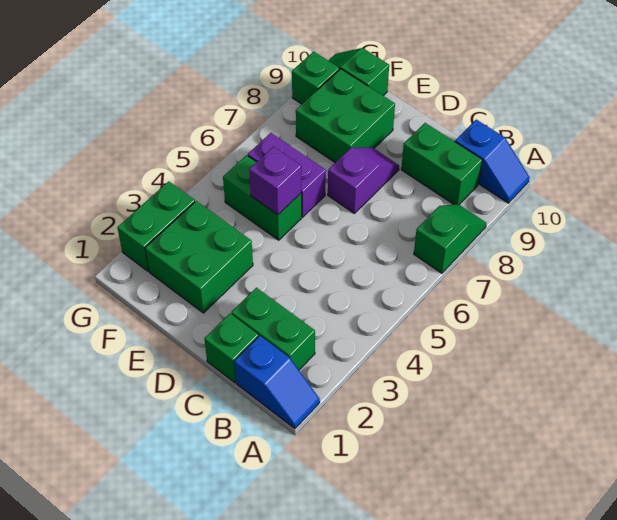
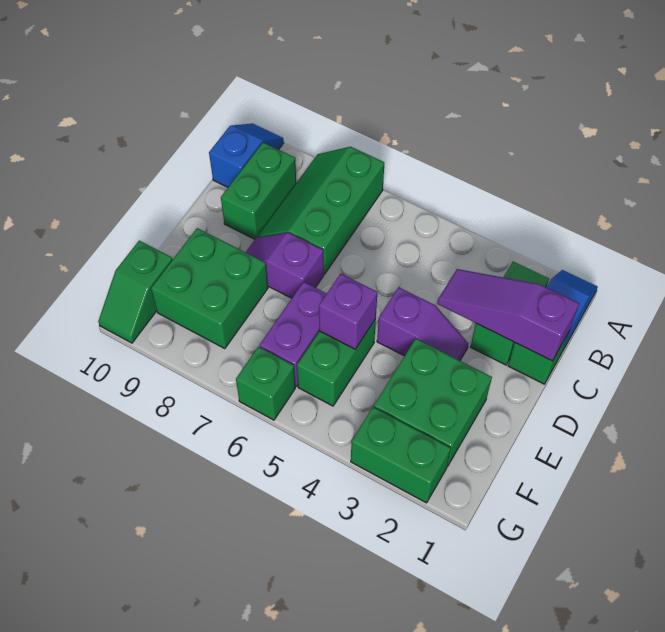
green slope A7:A8 level 1 top 7 -> green slope A7:C8 level 1 top 7
none -> purple slope C1:C3 level 2 top 1
none -> purple slope D3:D4 level 1 top 4
green brick G9 level 1 -> green brick G6 level 1

